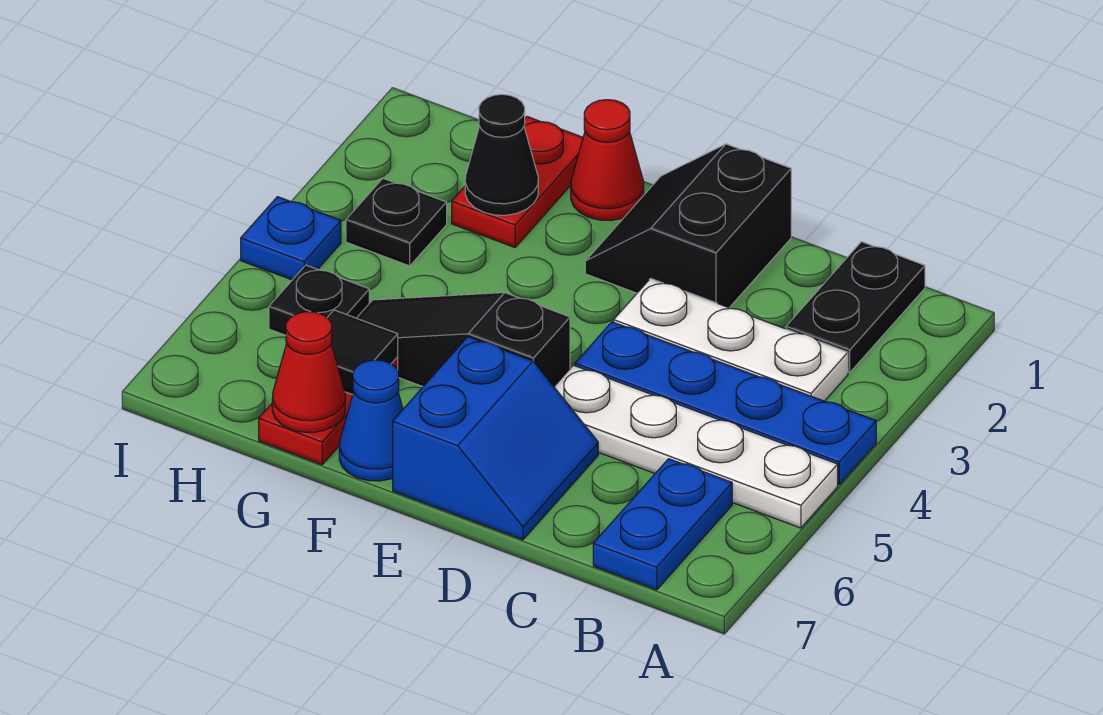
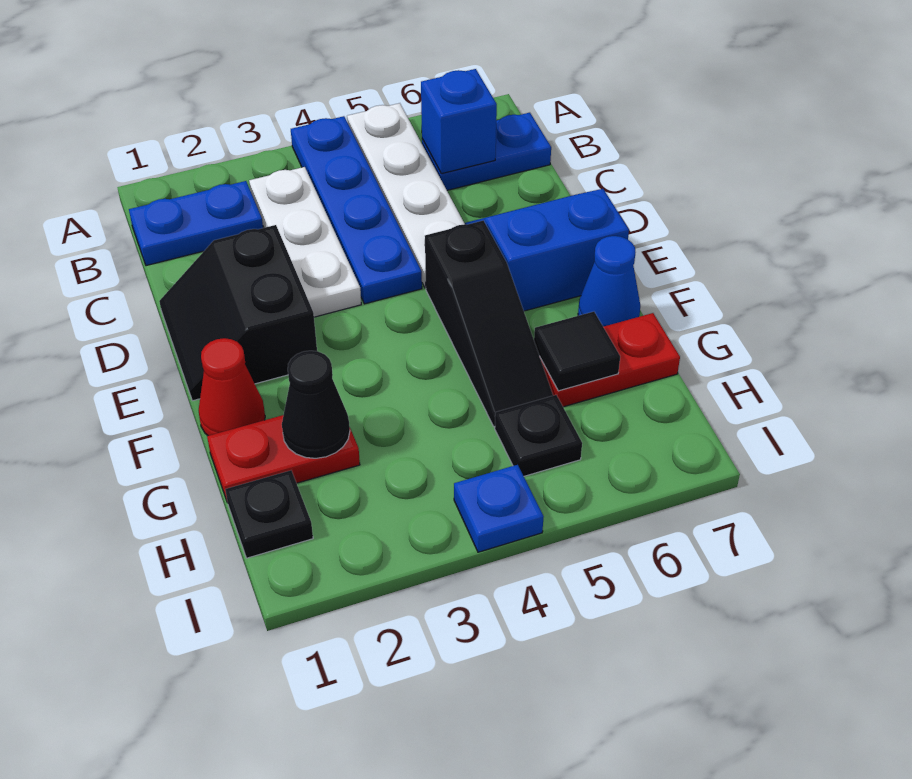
black plate B1:B2 level 1 -> blue plate B1:B2 level 1
none -> blue brick B6 level 2
black slope D1:E2 level 1 top D -> black slope D1:E2 level 1 top 2
red cone G7 level 2 -> none
black plate H3 level 1 -> black plate H1 level 1

